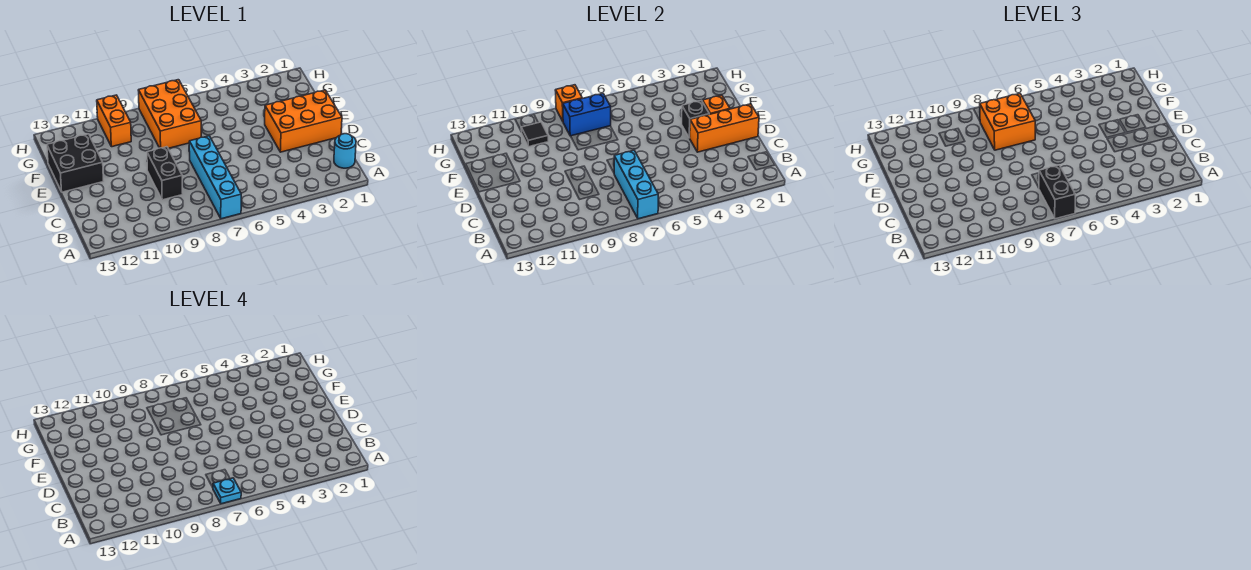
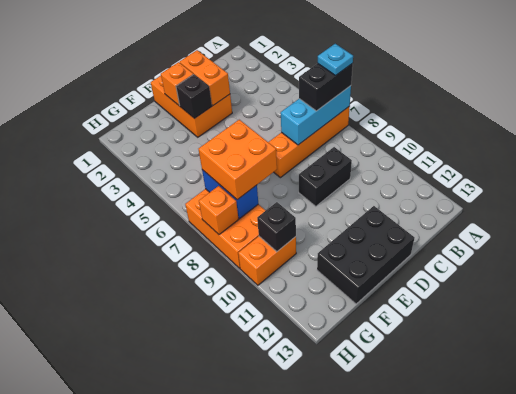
cyan brick A7:D7 level 1 -> orange brick A7:D7 level 1
cyan round brick B1 level 1 -> none
orange brick D1:D3 level 2 -> orange brick D2:D3 level 2
black brick E12:F13 level 1 -> black brick D12:F13 level 1
orange brick F7:H8 level 1 -> orange brick G7:H9 level 1
black tile G10 level 2 -> black brick G10 level 2

